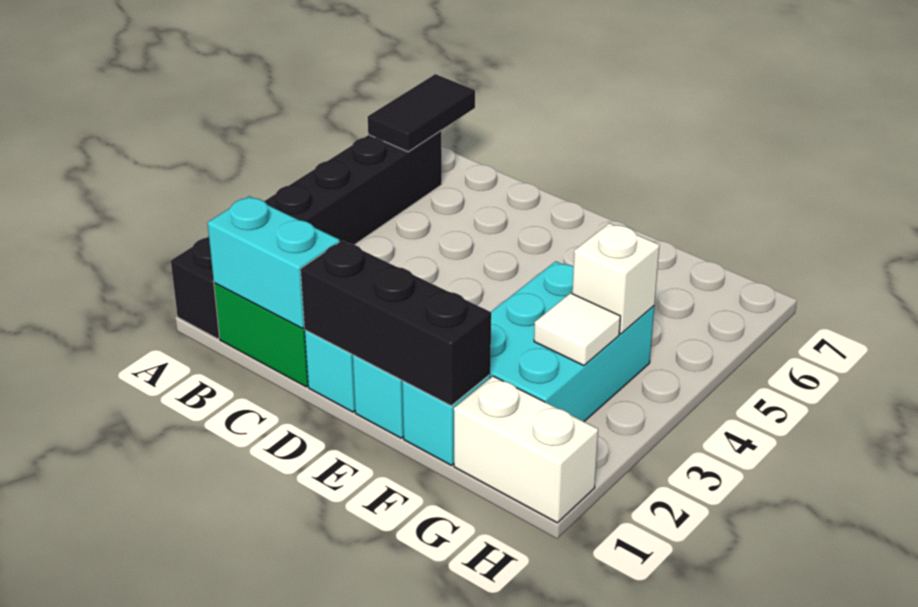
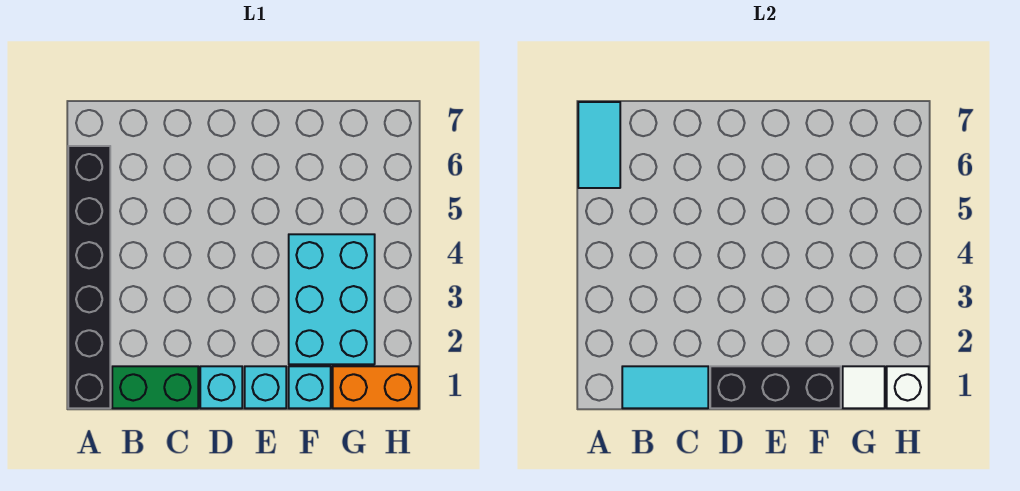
black tile A6:A7 level 2 -> cyan tile A6:A7 level 2
cyan brick B1:C1 level 2 -> cyan tile B1:C1 level 2
white brick G1:H1 level 1 -> orange brick G1:H1 level 1
white tile G3 level 2 -> white tile G1 level 2
white brick G4 level 2 -> white brick H1 level 2

